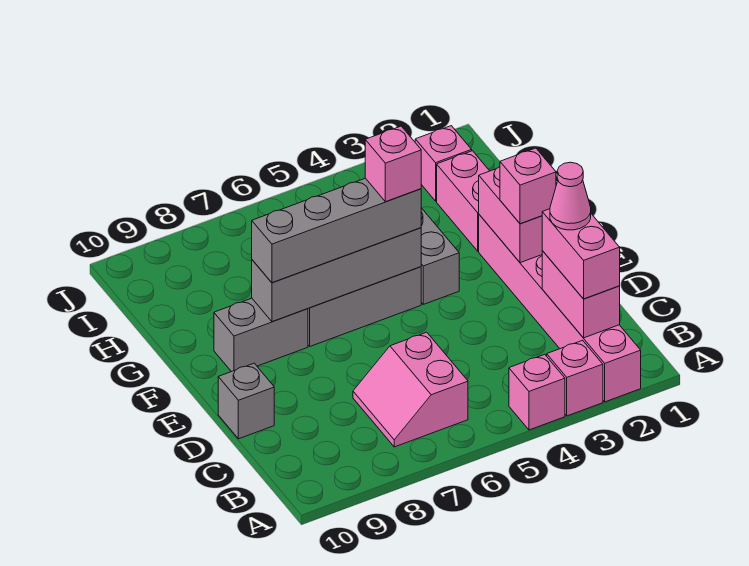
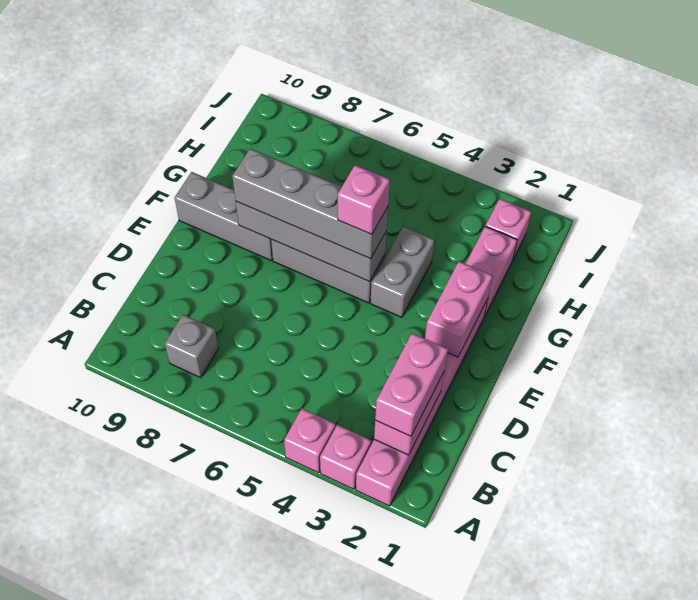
pink slope B6:C7 level 1 top 6 -> none
pink cone C2 level 4 -> none
grey brick D10 level 1 -> grey brick B8 level 1
pink brick E2 level 3 -> none
grey brick F8:F9 level 1 -> grey brick F8:F10 level 1

